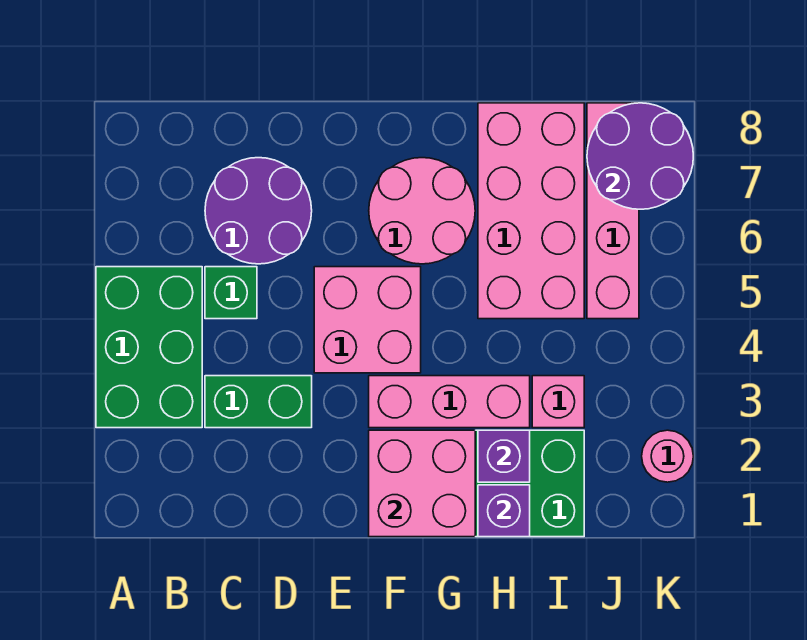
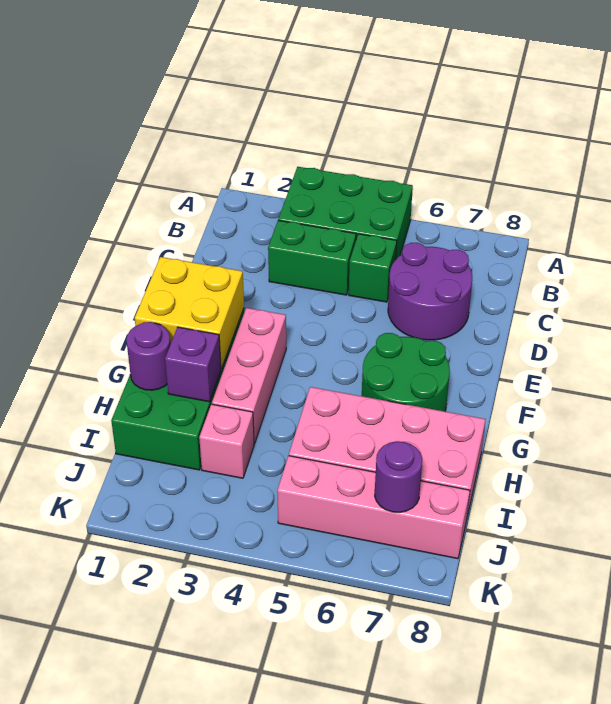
green brick C3:D3 level 1 -> green brick C3:C4 level 1
pink brick E4:F5 level 1 -> none
pink brick F1:G2 level 2 -> yellow brick F1:G2 level 2
pink round brick F6:G7 level 1 -> green round brick F6:G7 level 1
purple brick H1 level 2 -> purple round brick H1 level 2
purple round brick J7:K8 level 2 -> purple round brick J7 level 2
pink round brick K2 level 1 -> none

